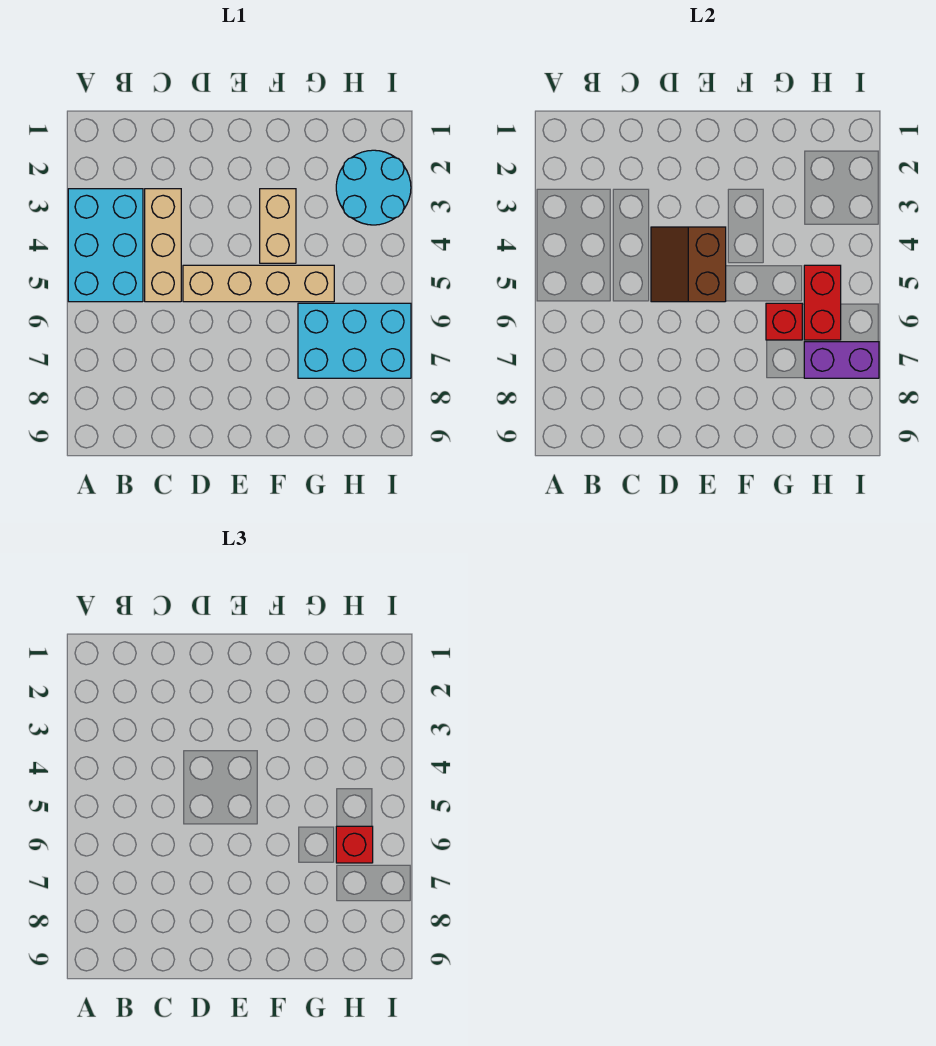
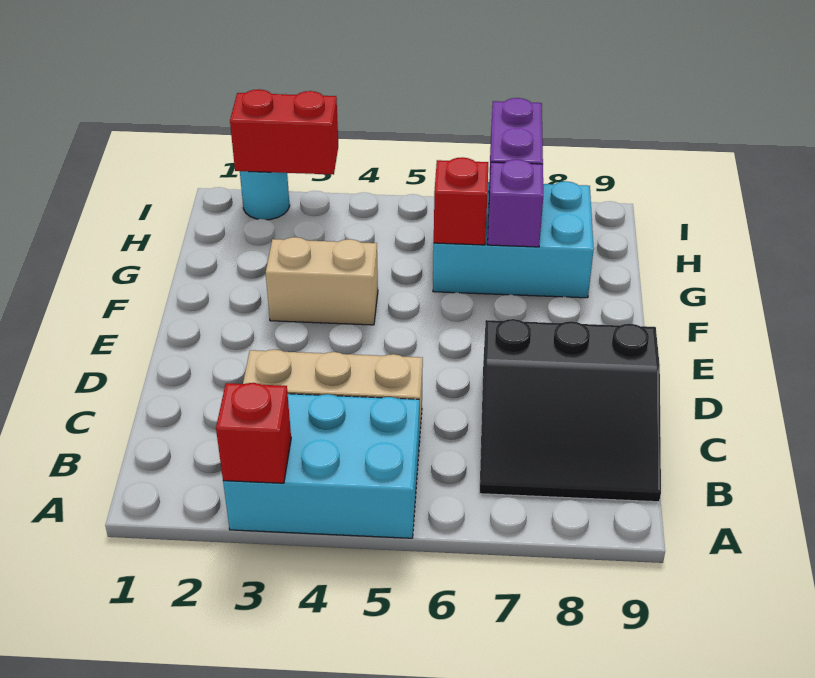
none -> black slope B7:D9 level 1 top D
brown slope D4:E5 level 2 top E -> none
tan brick D5:G5 level 1 -> none
cyan brick G6:I7 level 1 -> cyan brick G6:H8 level 1
none -> purple brick G7 level 2
cyan round brick H2:I3 level 1 -> cyan round brick I2 level 1
red brick H5:H6 level 2 -> red brick I2:I3 level 2
red brick H6 level 3 -> red brick A3 level 2

